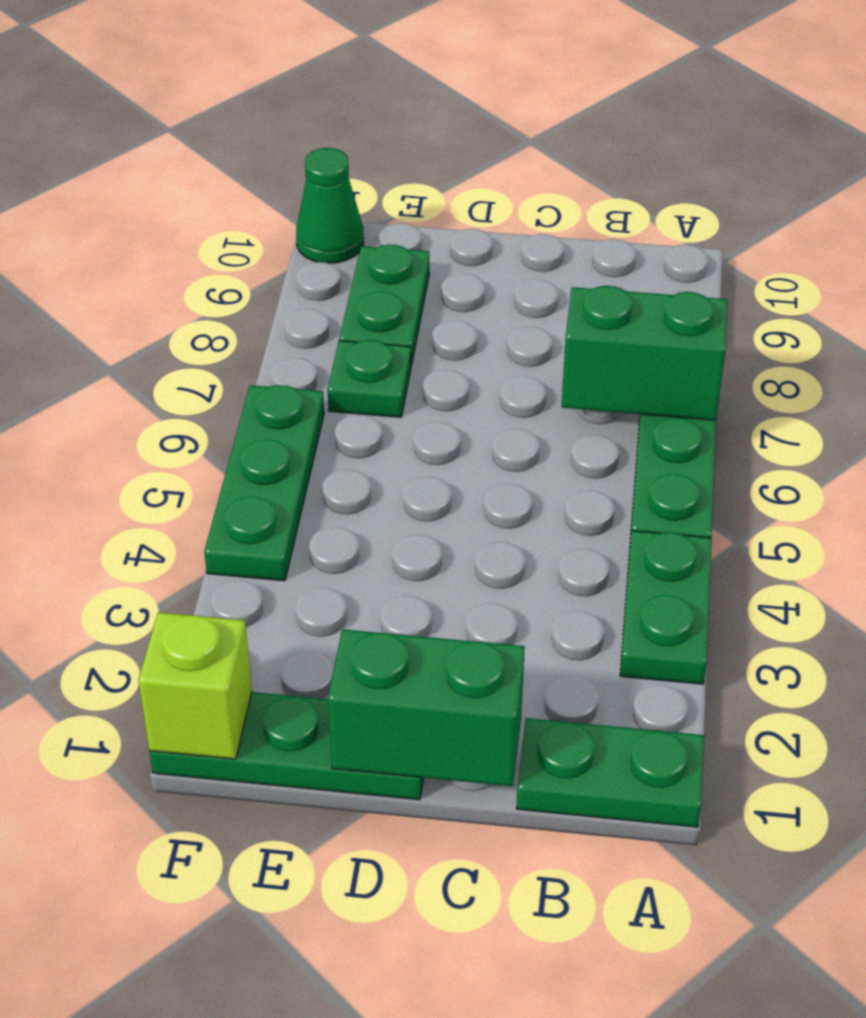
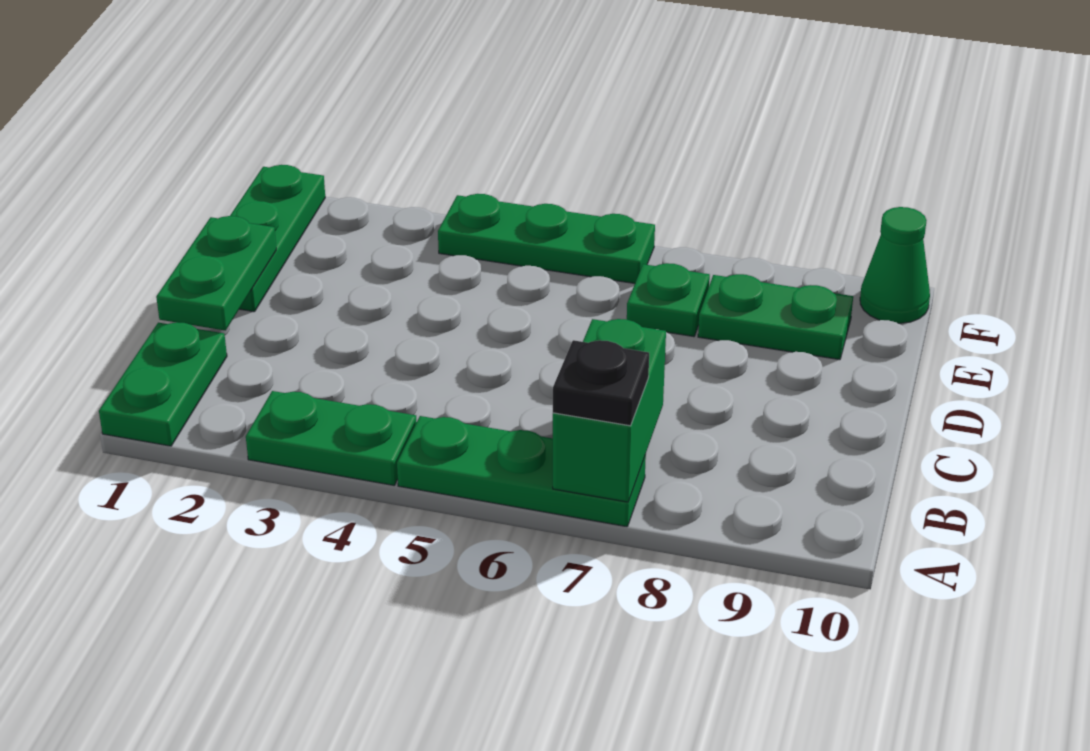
none -> black plate A7 level 3
green brick C1:D1 level 2 -> green plate C1:D1 level 2
lime brick F1 level 2 -> none

